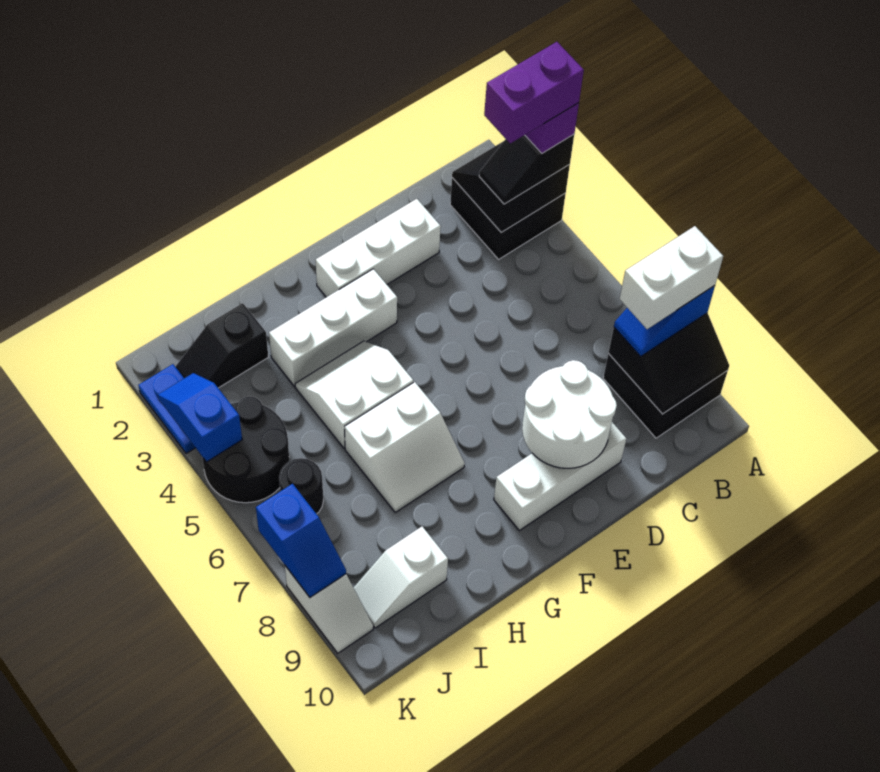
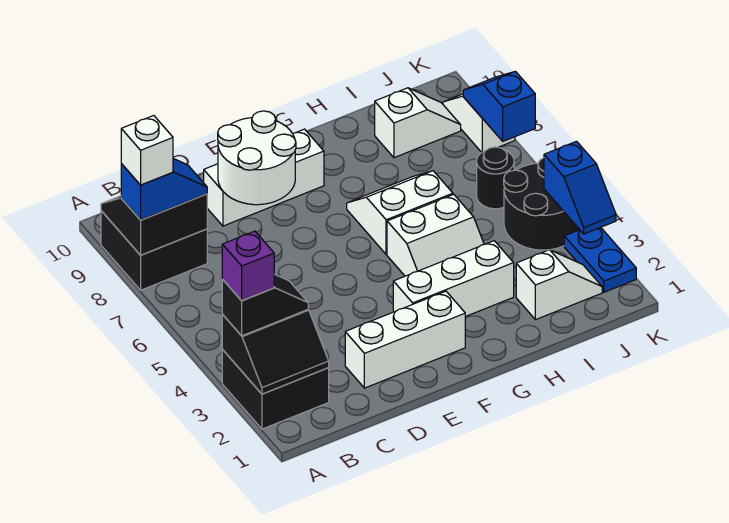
purple brick A3:B3 level 5 -> none
white brick A8:B8 level 4 -> white brick A8 level 4
black slope I2:J2 level 1 top I -> white slope I2:J2 level 1 top I

